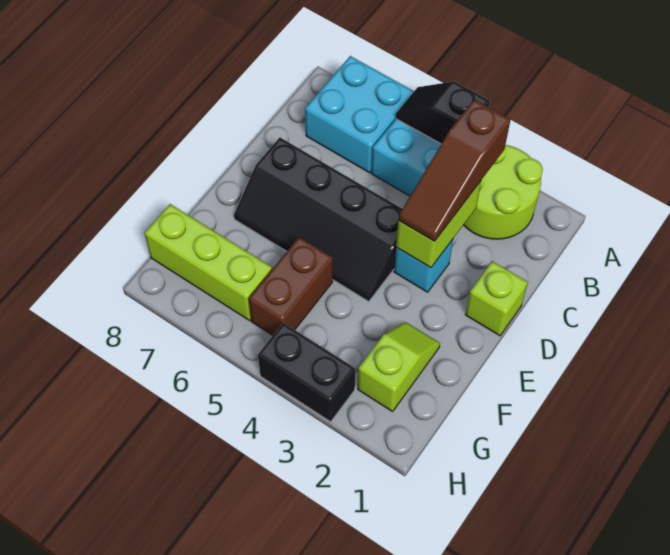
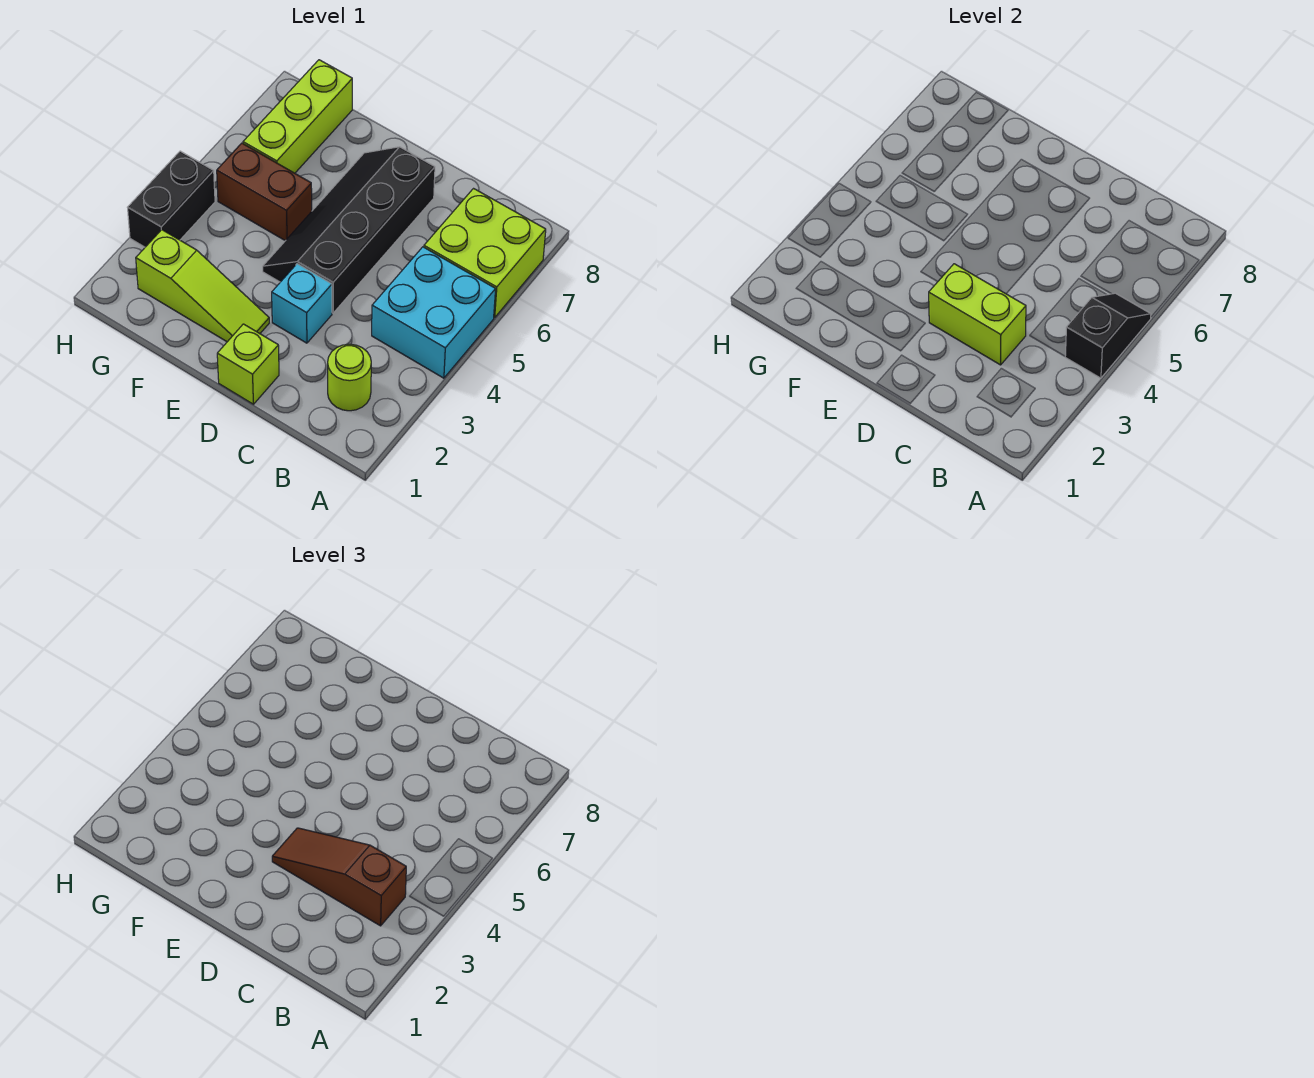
lime round brick A2:B3 level 1 -> lime round brick B2 level 1
cyan brick A6:B7 level 1 -> lime brick A6:B7 level 1
lime slope F2:G2 level 1 top G -> lime slope E2:G2 level 1 top G

